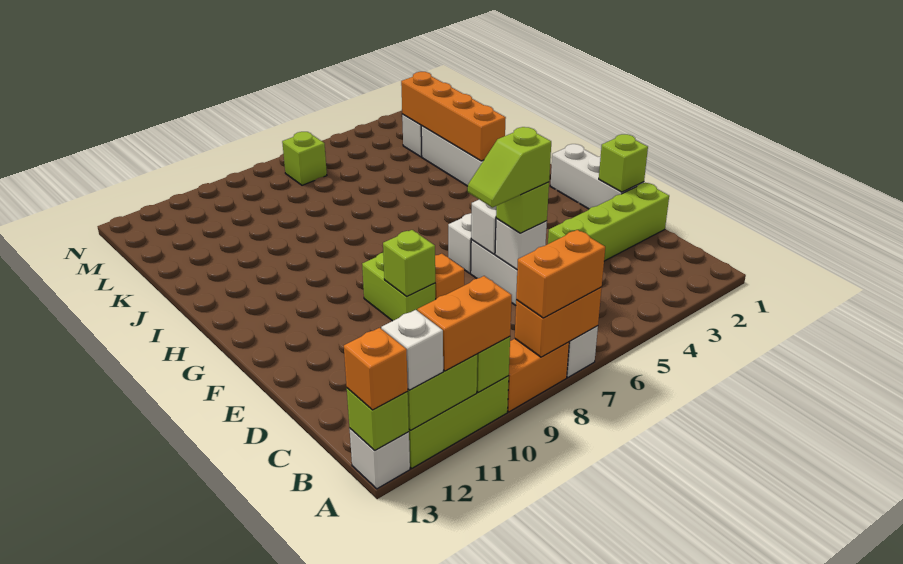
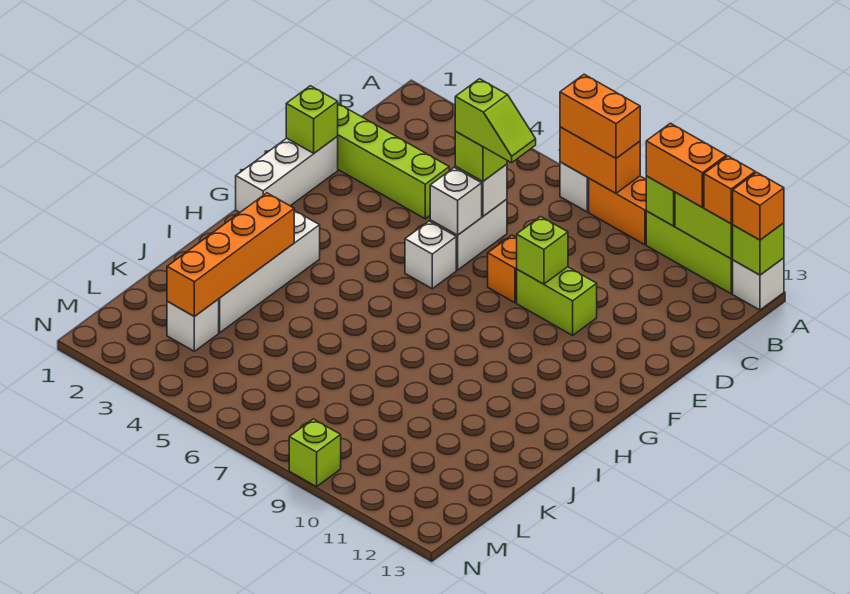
white brick A12 level 3 -> orange brick A12 level 3
lime brick E9:F9 level 1 -> lime brick E9:E10 level 1
lime brick M7 level 1 -> lime brick N9 level 1

